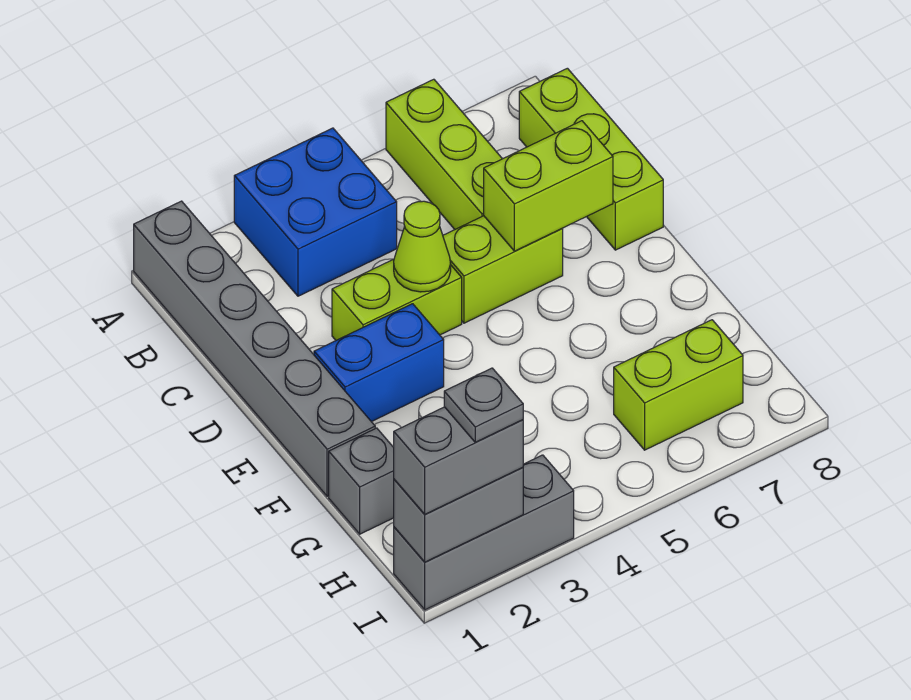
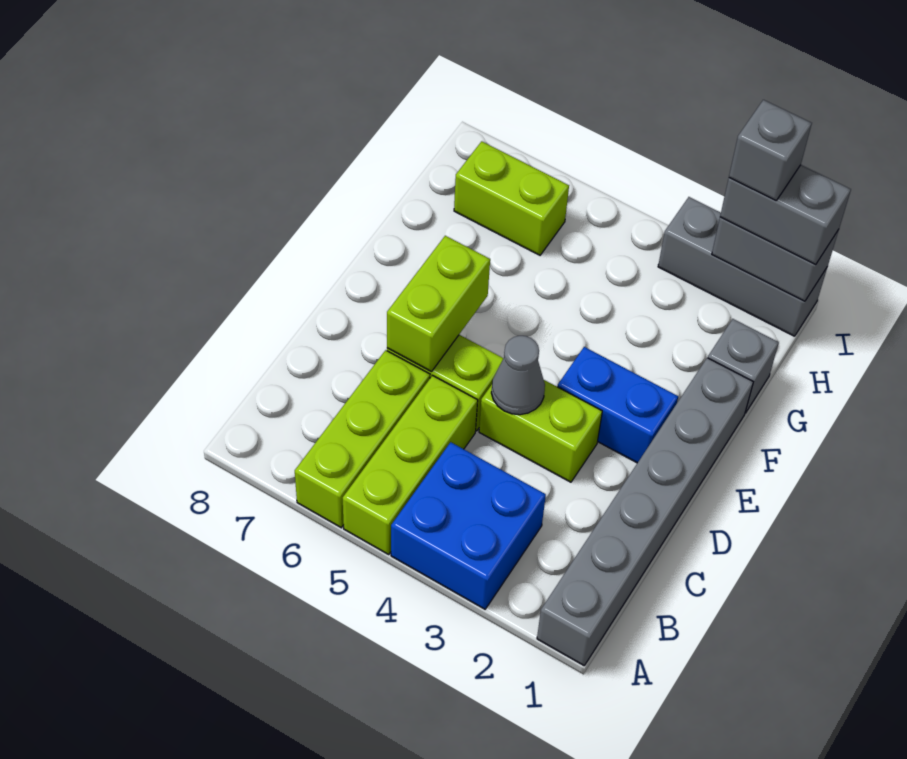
lime brick B8:D8 level 1 -> lime brick A5:C5 level 1
lime cone D4 level 2 -> grey cone D4 level 2
lime brick D6:D7 level 2 -> lime brick D6:E6 level 2
grey plate I2 level 4 -> grey brick I2 level 4

